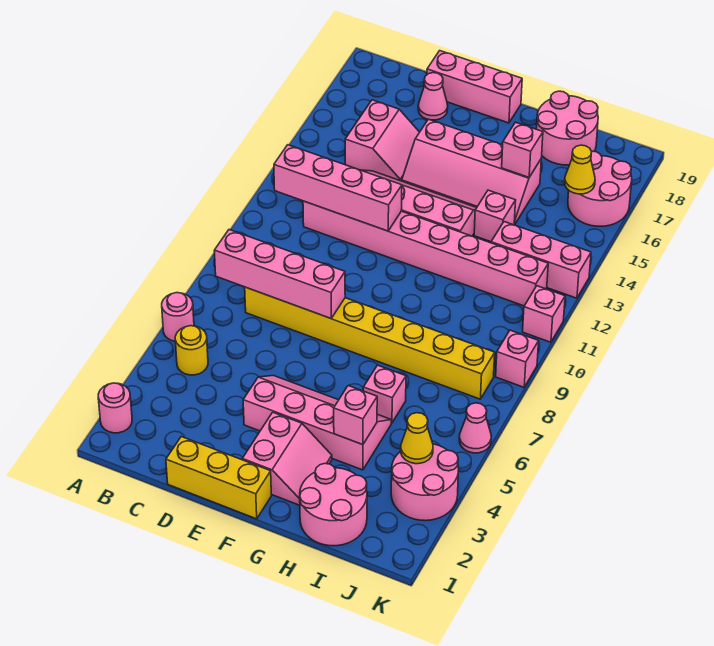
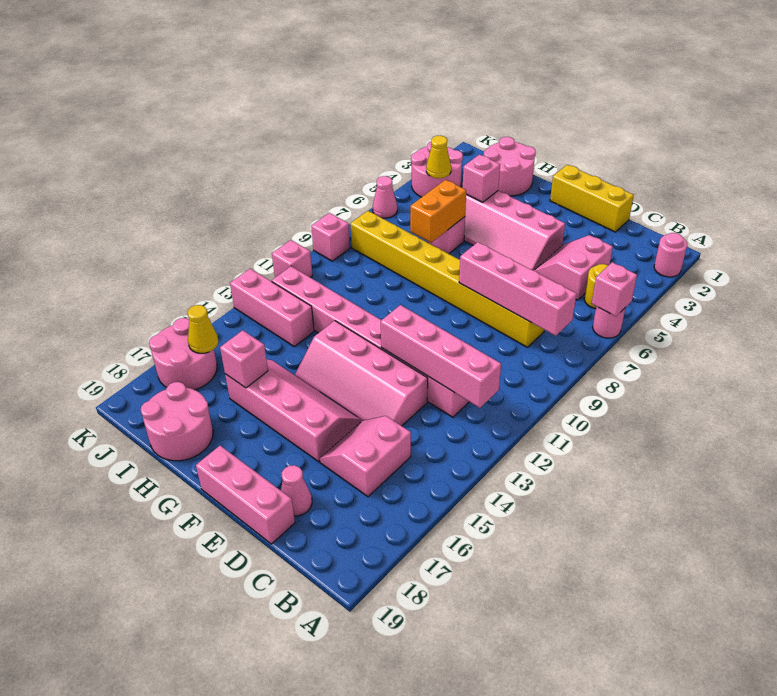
pink slope F2:G3 level 1 top F -> pink slope C4:D5 level 1 top C
none -> orange brick H6:H7 level 2
pink brick H14 level 1 -> pink brick A6 level 2

